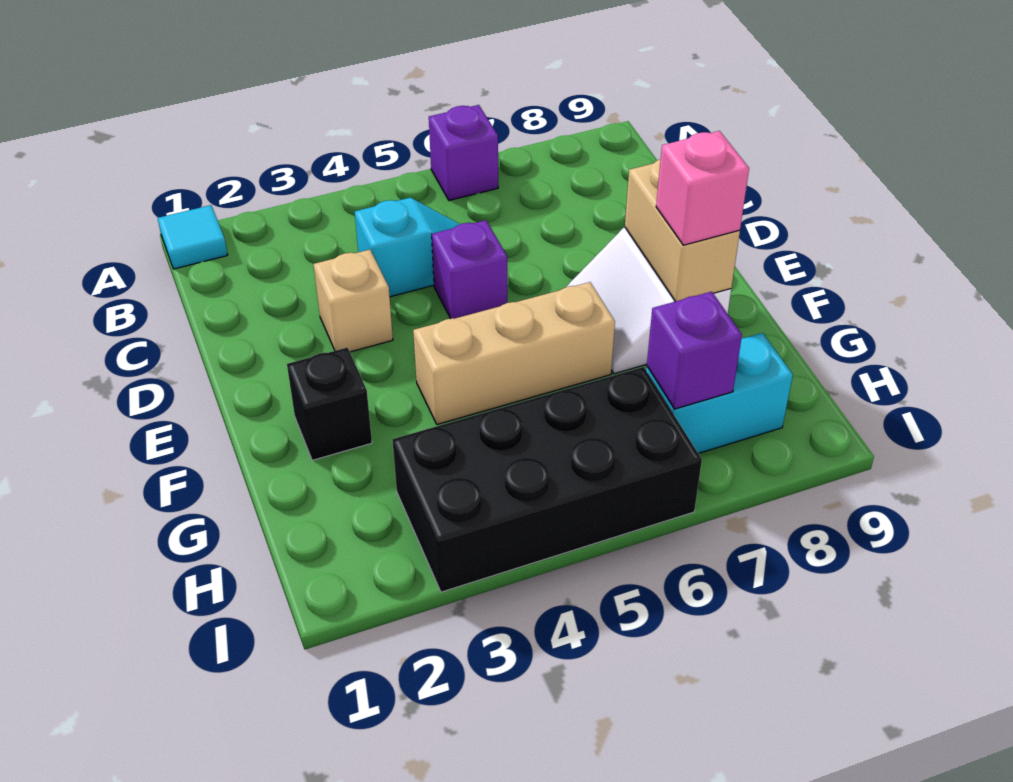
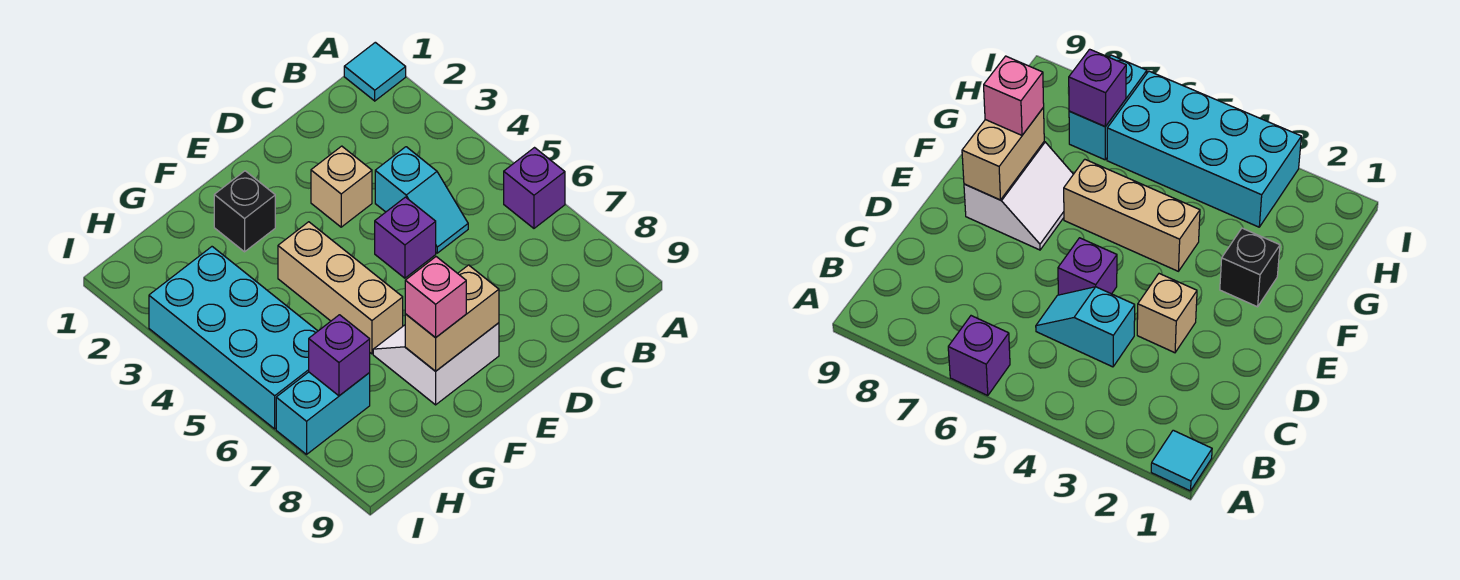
black brick H3:I6 level 1 -> cyan brick H3:I6 level 1
cyan brick H7:H8 level 1 -> cyan brick H7:I7 level 1

